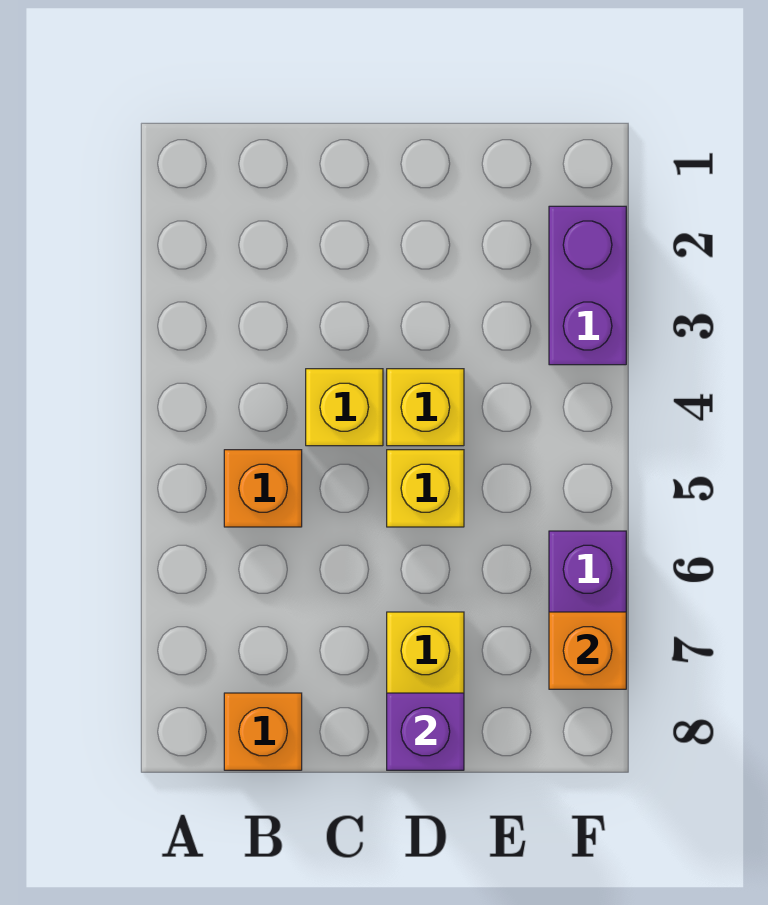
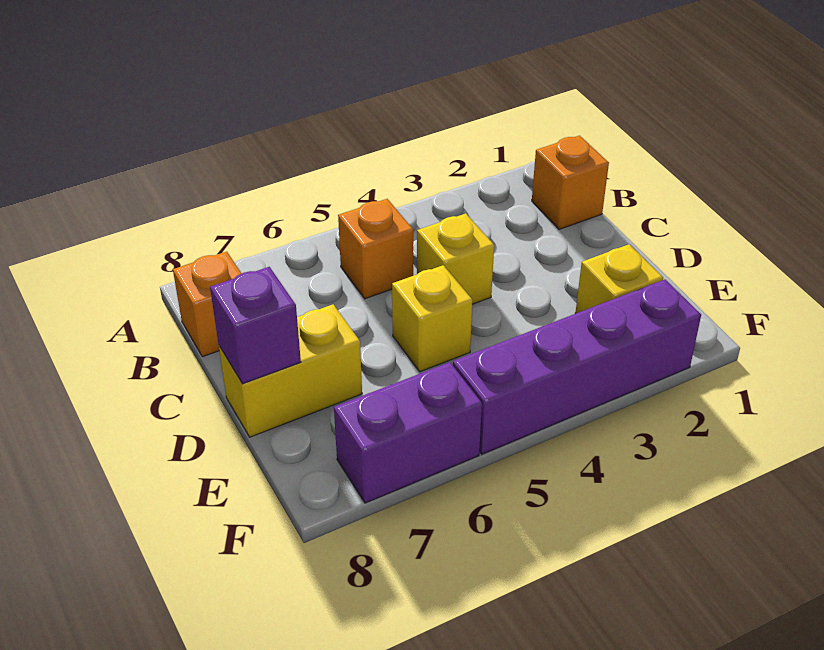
yellow brick D4 level 1 -> yellow brick E2 level 1
purple brick F2:F3 level 1 -> purple brick F2:F5 level 1
orange brick F7 level 2 -> orange brick B1 level 1

